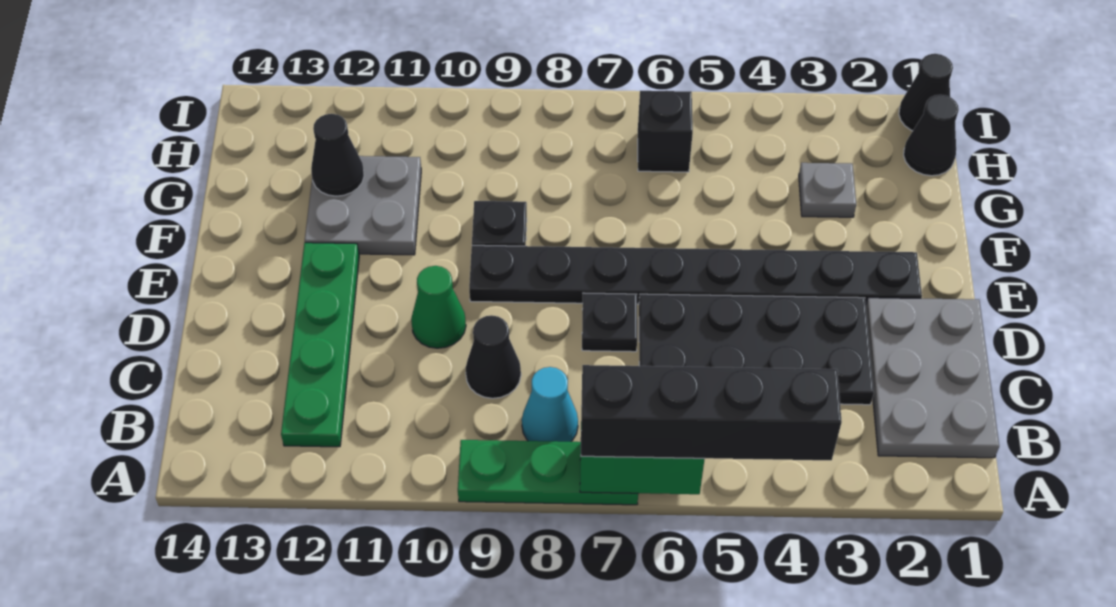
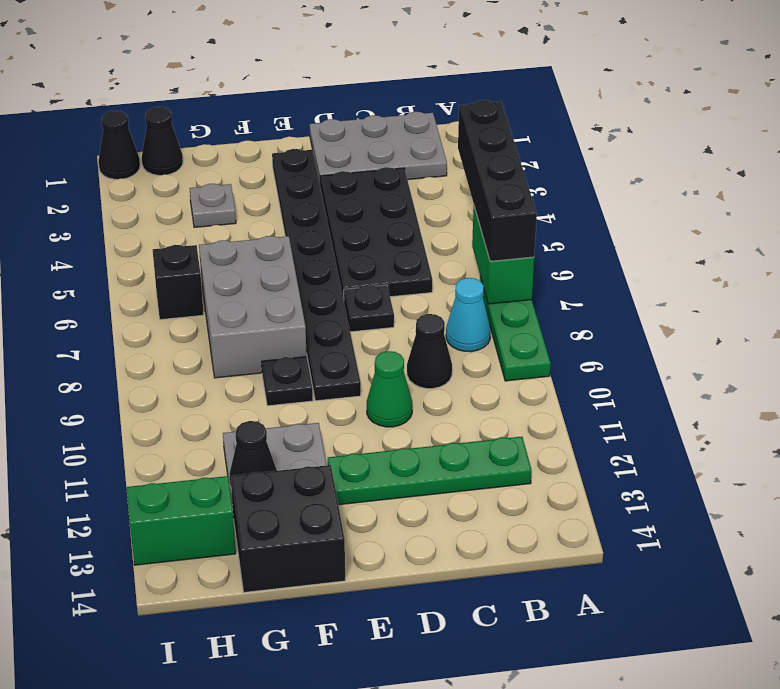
none -> grey brick F6:G8 level 1
none -> black brick F13:G14 level 1
none -> green brick H13:I13 level 1

